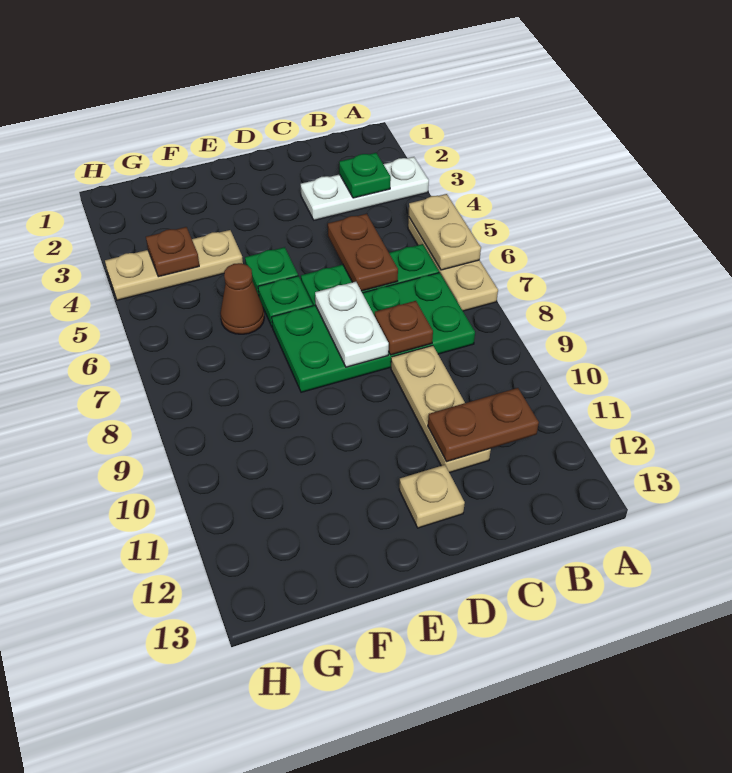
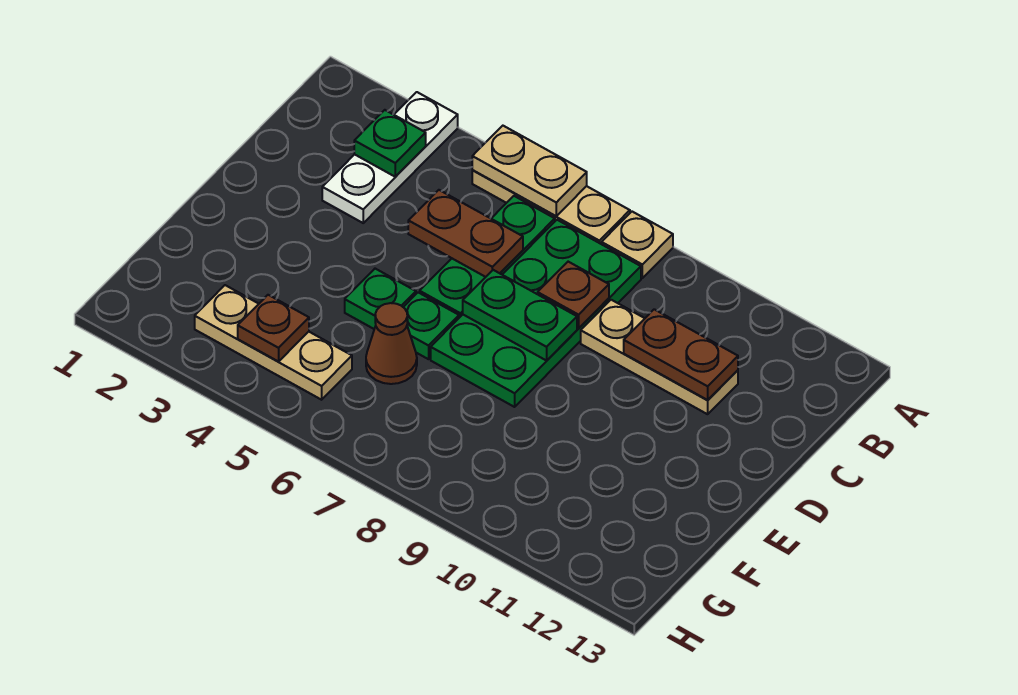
brown plate B11:C11 level 2 -> brown plate C10:C11 level 2
white plate D7:D8 level 2 -> green plate D7:D8 level 2
tan plate D12 level 1 -> tan plate A8 level 1
tan plate F4:H4 level 1 -> tan plate G3:G5 level 1

